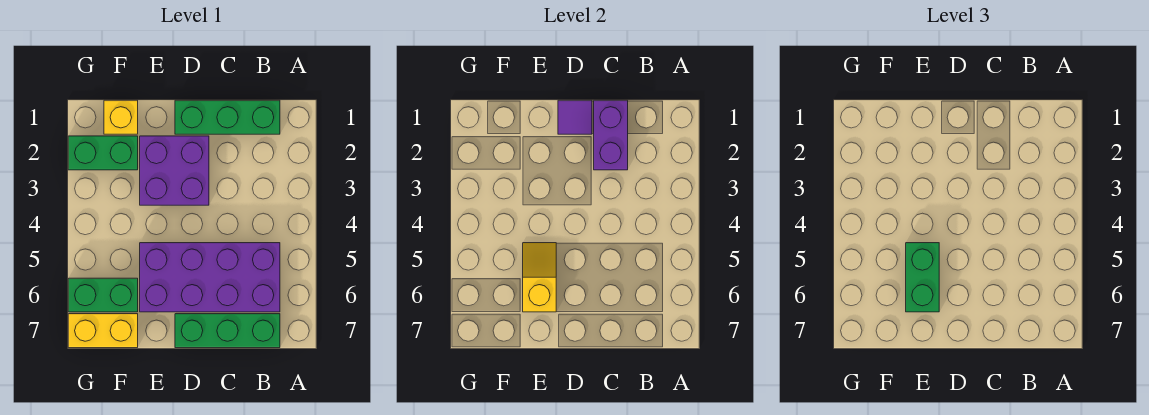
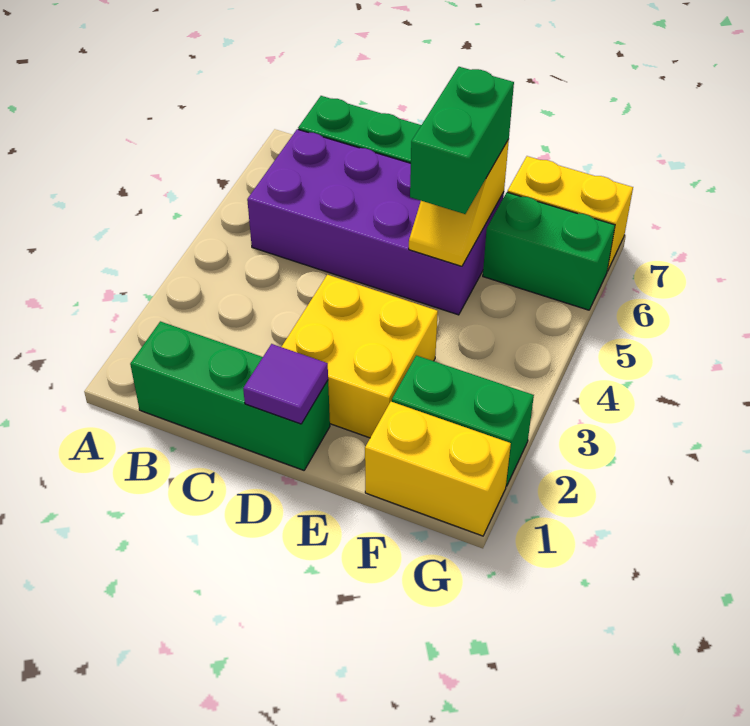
purple brick C1:C2 level 2 -> none
purple brick D2:E3 level 1 -> yellow brick D2:E3 level 1
yellow brick F1 level 1 -> yellow brick F1:G1 level 1

